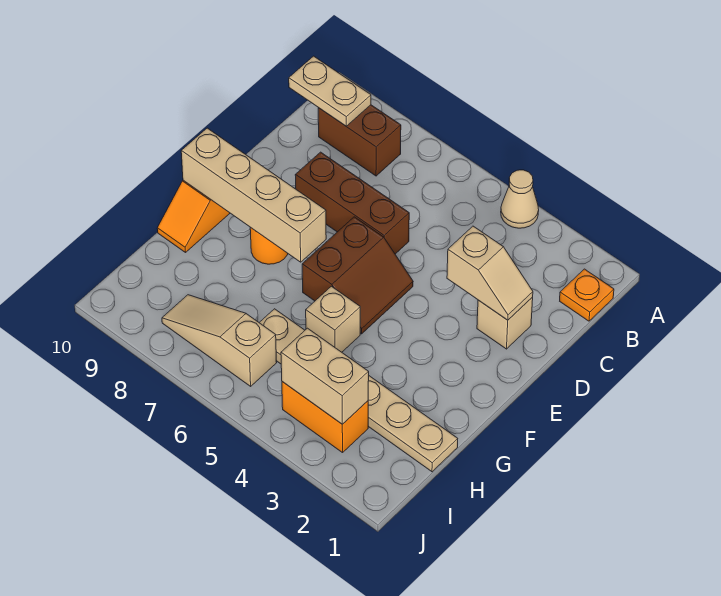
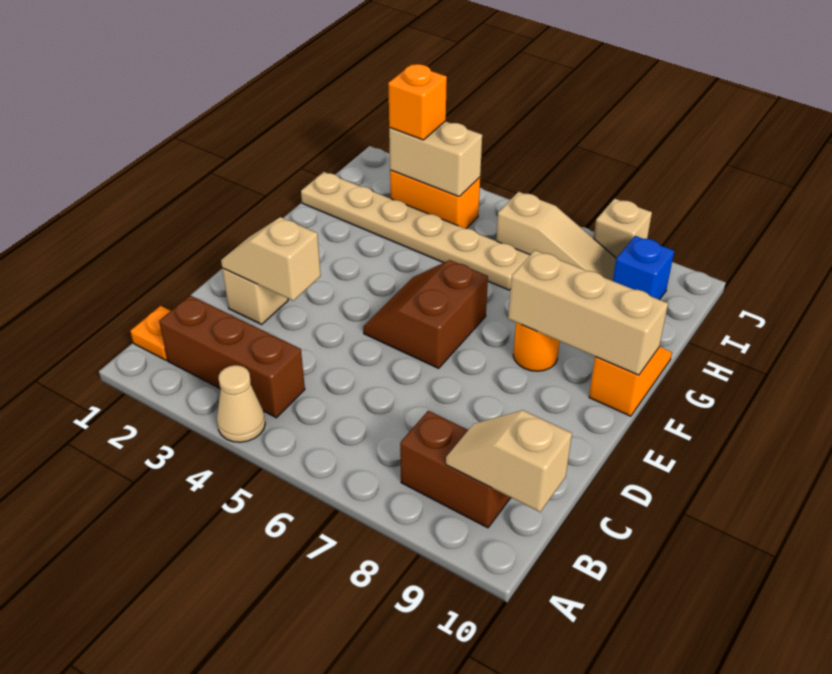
tan plate B9:B10 level 2 -> tan slope B9:B10 level 2 top 10
brown brick D6:D8 level 1 -> brown brick B2:B4 level 1
tan brick F7:F10 level 2 -> tan brick F8:F10 level 2
tan brick G5 level 1 -> tan brick J8 level 1
none -> orange brick I3 level 3
none -> blue brick I9 level 1

